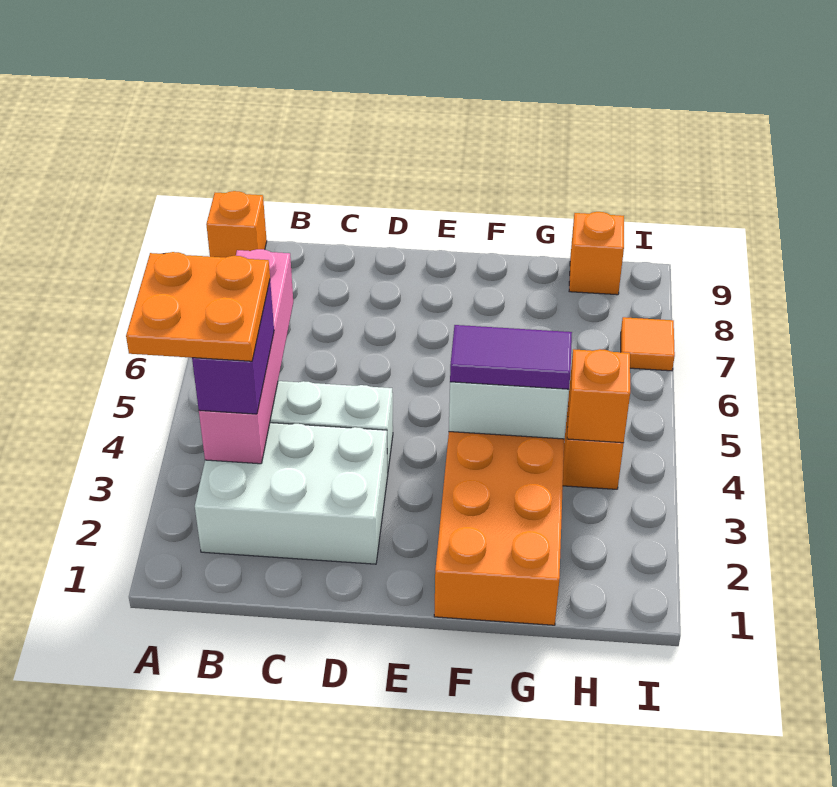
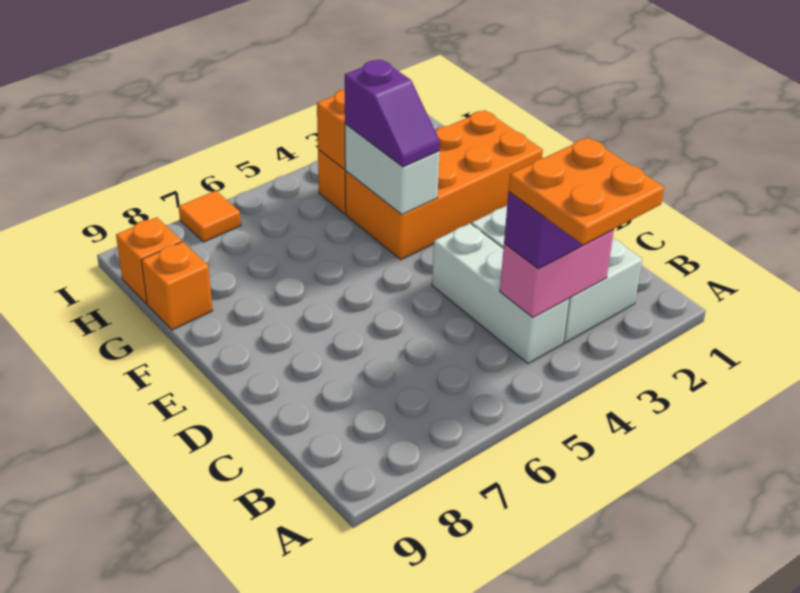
orange brick A9 level 1 -> orange brick G9 level 1
pink brick B3:B6 level 2 -> pink brick B3:B4 level 2
purple tile F4:G4 level 3 -> purple slope F4:G4 level 3 top G

